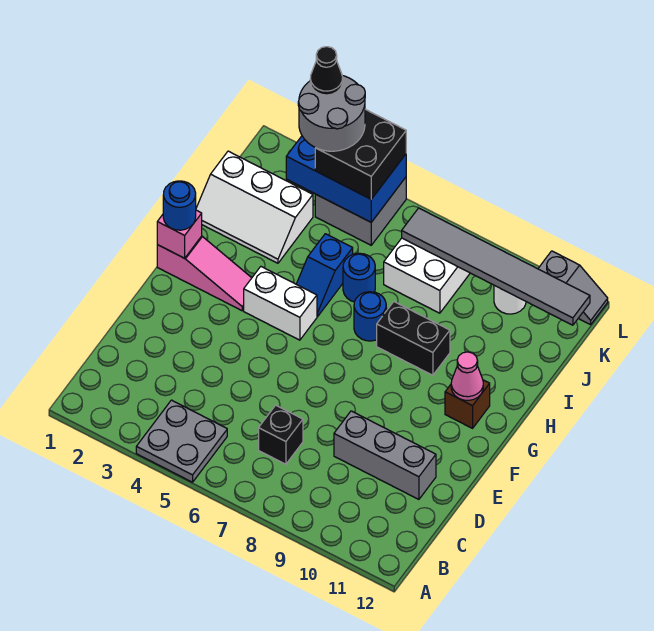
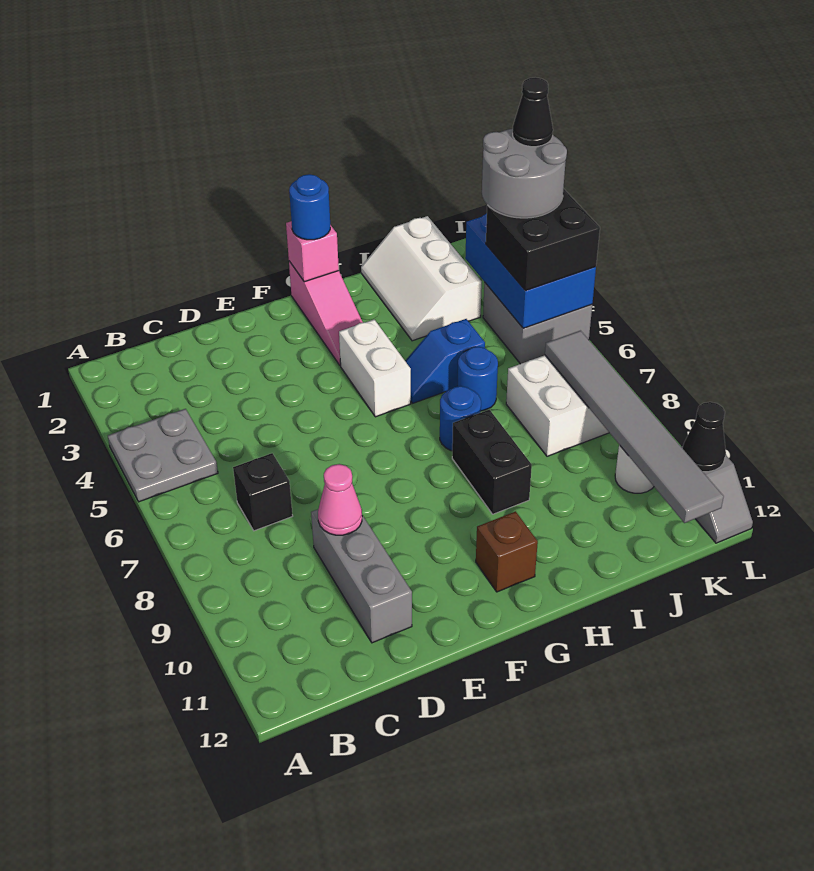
pink cone G11 level 2 -> pink cone D9 level 2
none -> black cone L11 level 2

